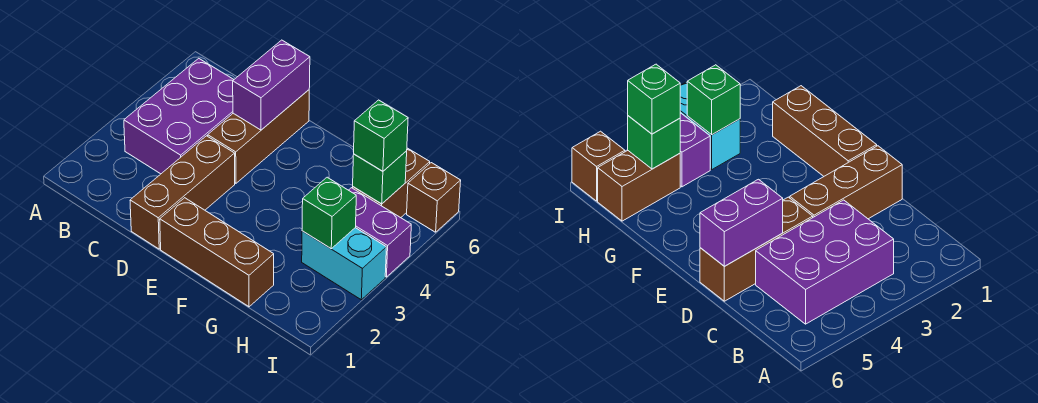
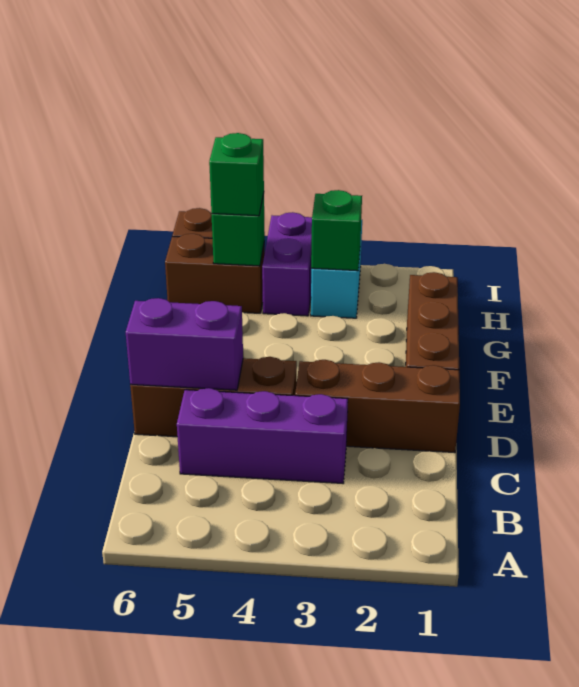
purple brick B3:C5 level 1 -> purple brick C3:C5 level 1

